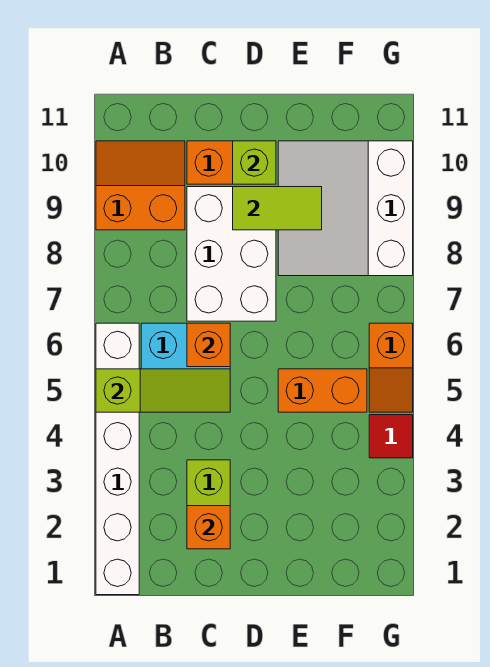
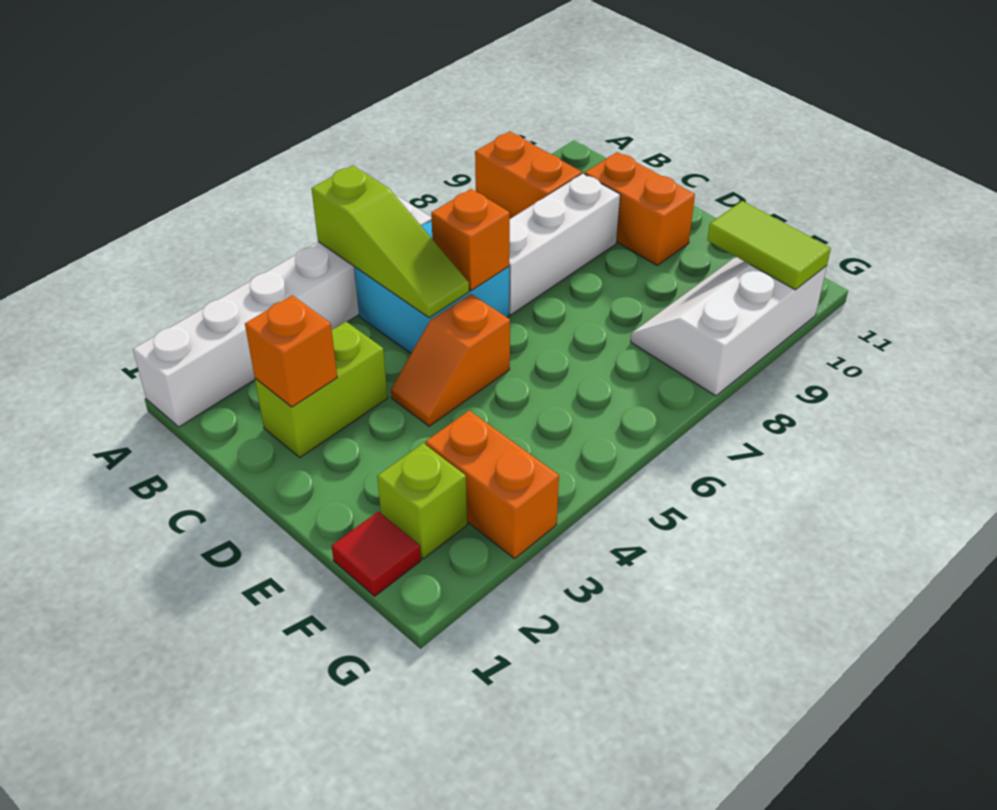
white brick C7:D9 level 1 -> white brick C7:C9 level 1
lime tile D9:E9 level 2 -> lime tile F10:G10 level 2
lime brick D10 level 2 -> lime brick F2 level 1
orange brick E5:F5 level 1 -> orange brick F3:G3 level 1
white slope E8:G10 level 1 top G -> white slope F8:G10 level 1 top G
red tile G4 level 1 -> red tile F1 level 1
orange slope G5:G6 level 1 top 6 -> orange slope D4:D5 level 1 top 5

